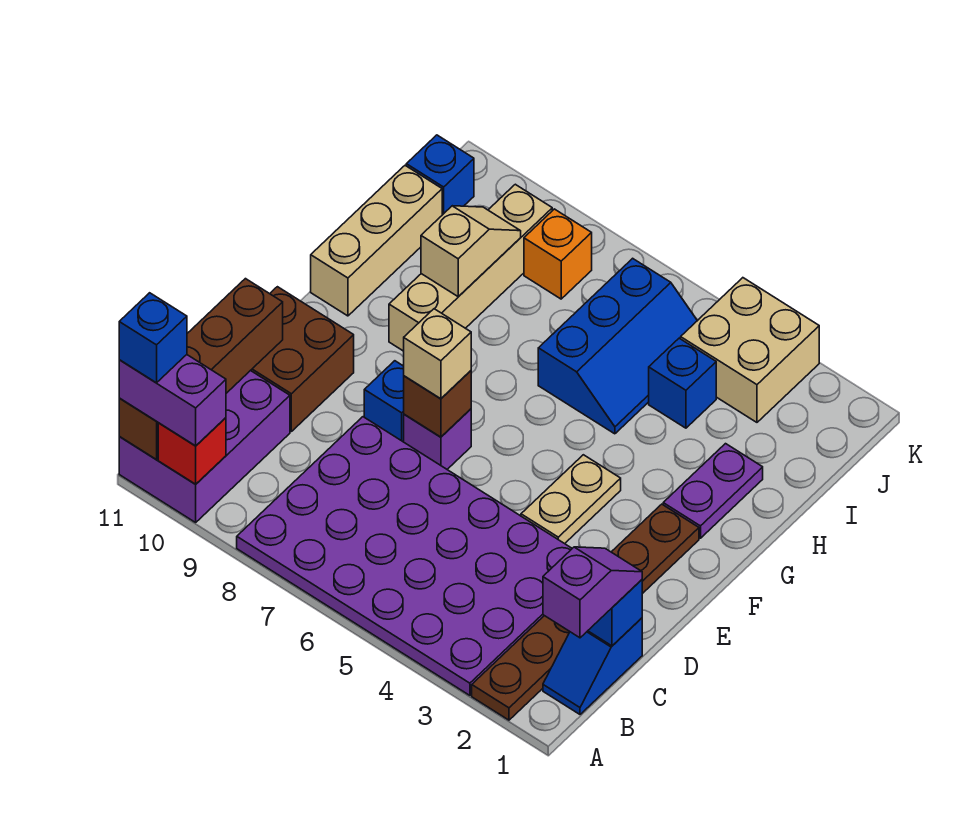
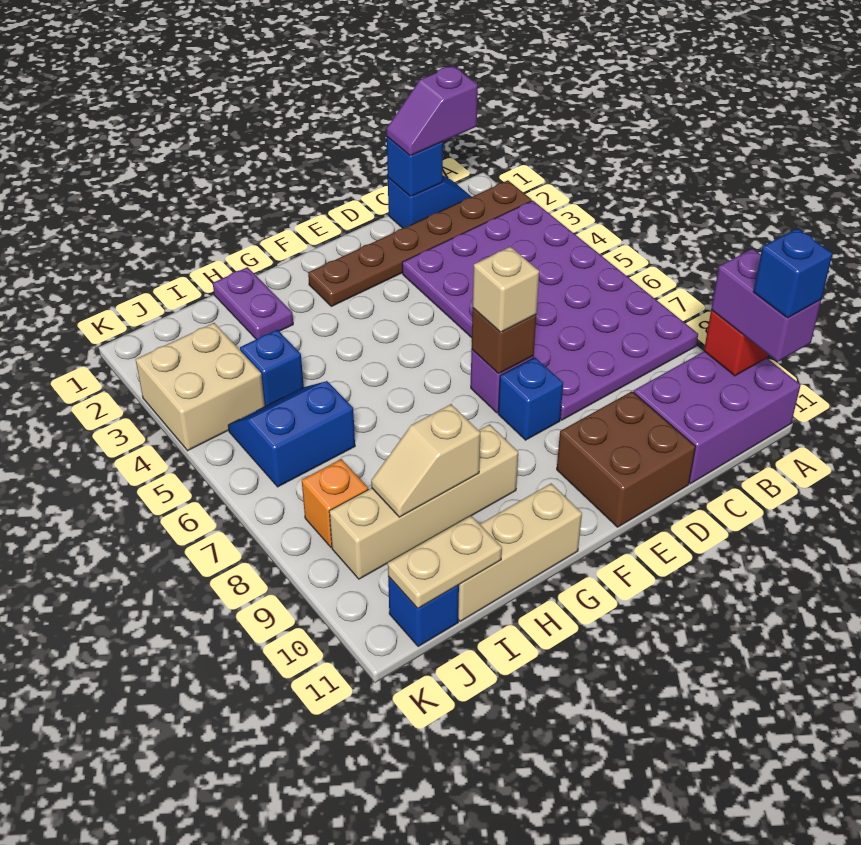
brown brick A11:D11 level 2 -> none
tan plate E4:F4 level 1 -> tan plate I11:J11 level 2
purple plate G2:H2 level 1 -> purple plate H1:H2 level 1
blue slope H5:J6 level 1 top 6 -> blue slope I5:J6 level 1 top 6

